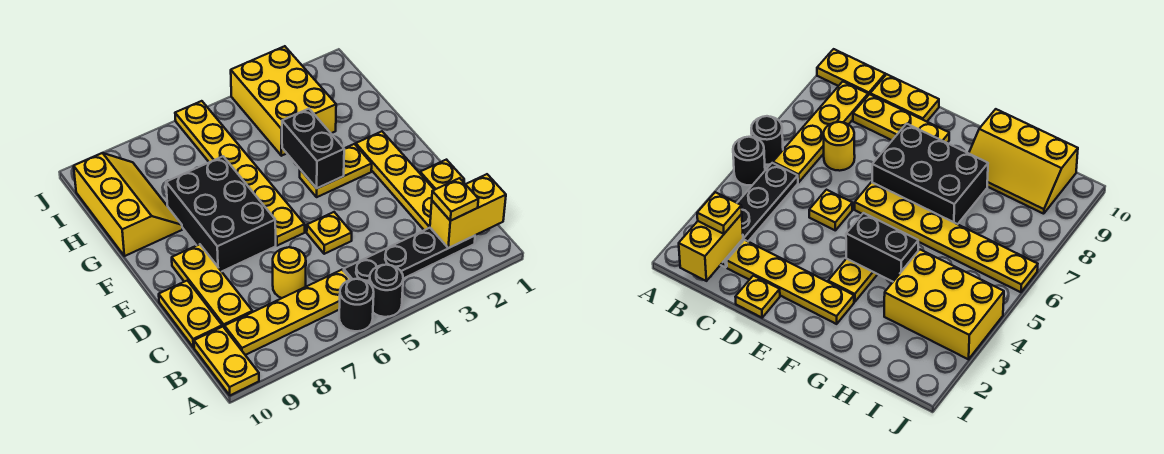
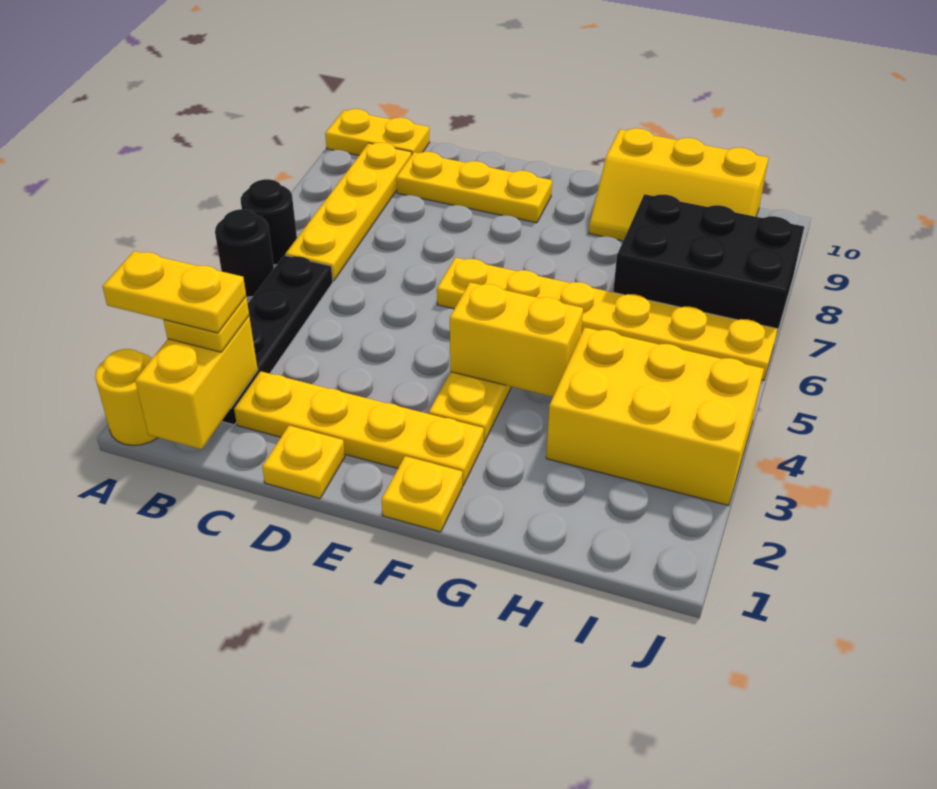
yellow round brick C7 level 1 -> yellow round brick A1 level 1
yellow plate C10:D10 level 1 -> yellow plate A2:B2 level 4
yellow plate D5 level 1 -> yellow plate F1 level 1
black brick E7:G8 level 1 -> black brick H7:J8 level 1
black brick F4:G4 level 2 -> yellow brick F4:G4 level 2

